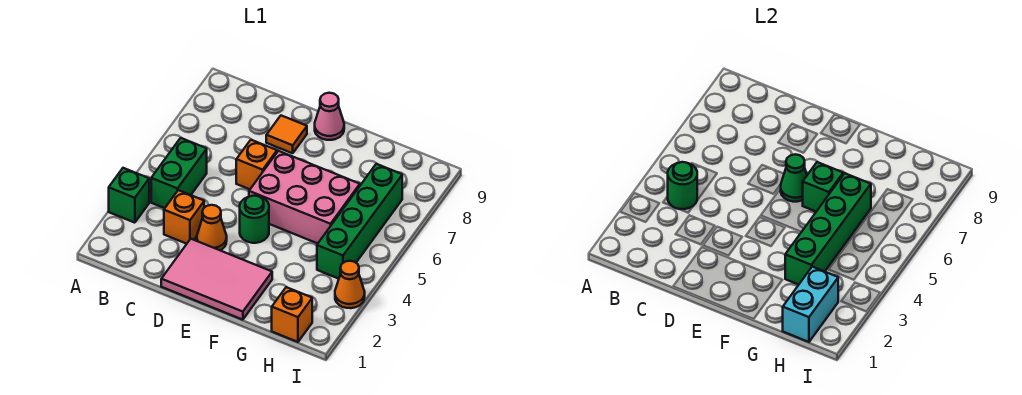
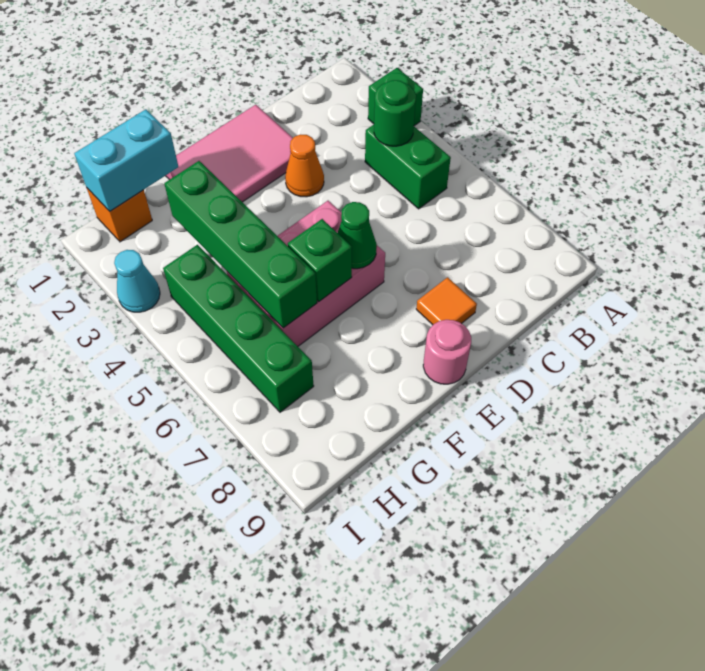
orange brick C3 level 1 -> none
orange brick D6 level 1 -> none
green round brick E4 level 1 -> none
pink cone E9 level 1 -> pink round brick E9 level 1
cyan brick H1:H2 level 2 -> cyan brick G1:H1 level 2
orange cone I3 level 1 -> cyan cone I3 level 1

